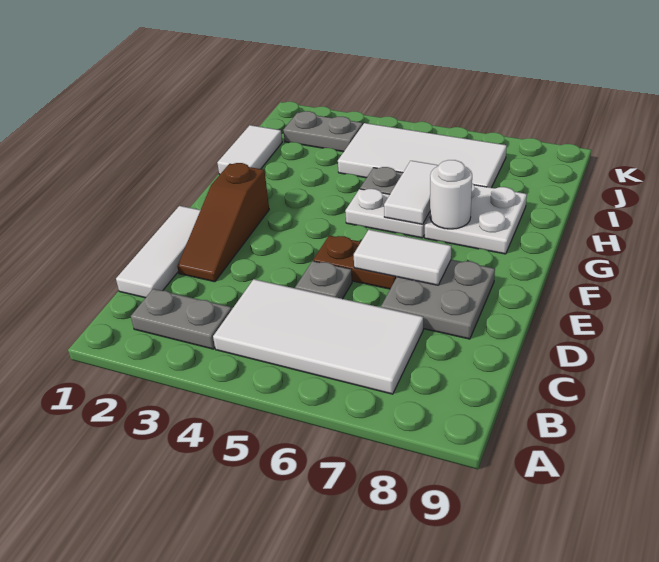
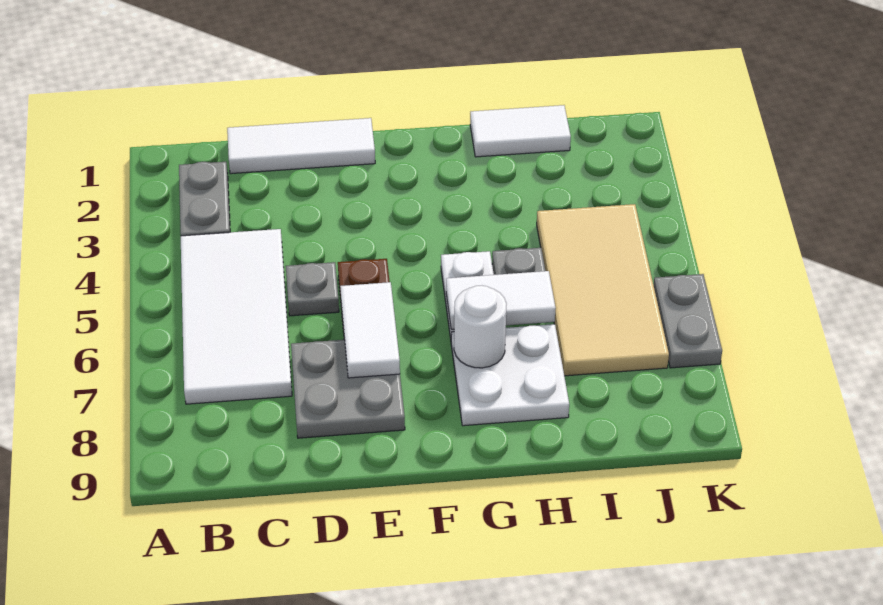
brown slope D2:F2 level 1 top F -> none
white tile I4:J7 level 1 -> tan tile I4:J7 level 1
grey plate J2:J3 level 1 -> grey plate K6:K7 level 1

